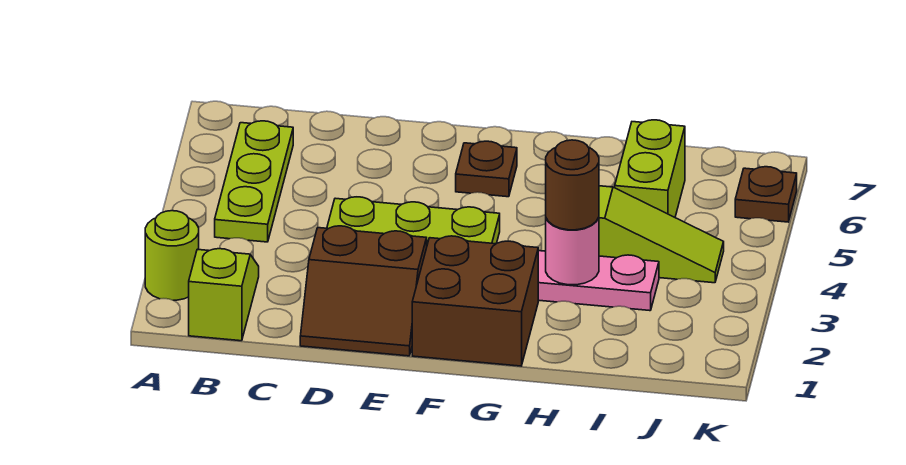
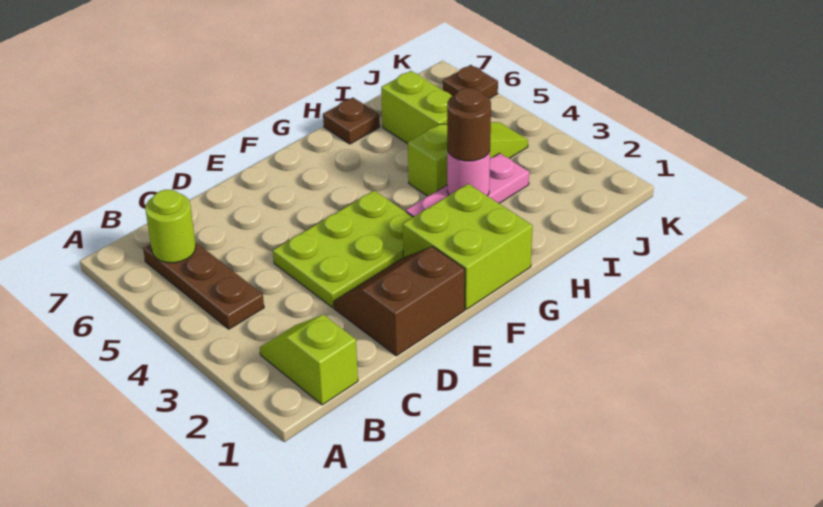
lime round brick A2 level 1 -> lime round brick B6 level 2
lime plate B4:B6 level 1 -> brown plate B4:B6 level 1
brown slope D1:E2 level 1 top 2 -> brown slope D1:E2 level 1 top 1
brown brick F1:G2 level 1 -> lime brick F1:G2 level 1
brown plate F6 level 1 -> brown plate H7 level 1

